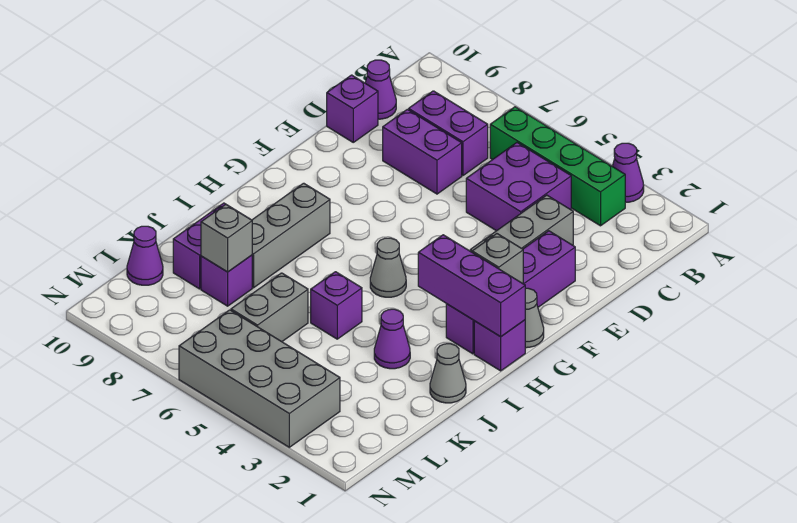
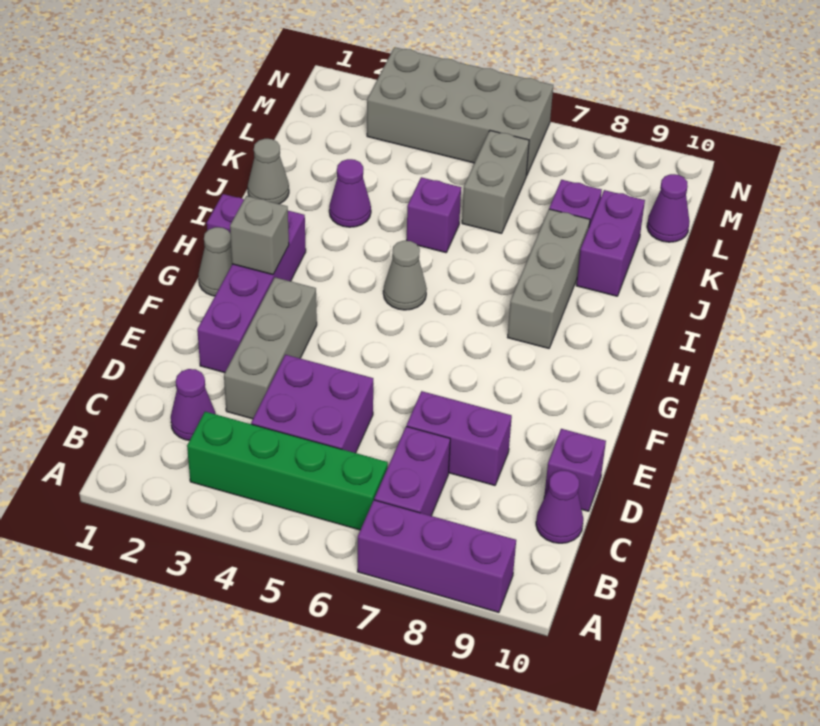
purple cone A3 level 1 -> purple cone C2 level 1
purple brick C7:C8 level 1 -> purple brick B7:C7 level 1
purple brick H1:H3 level 2 -> purple brick A7:A9 level 1
grey brick K8 level 2 -> none

